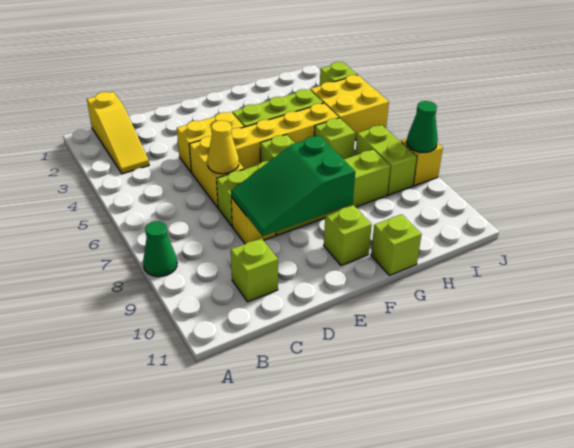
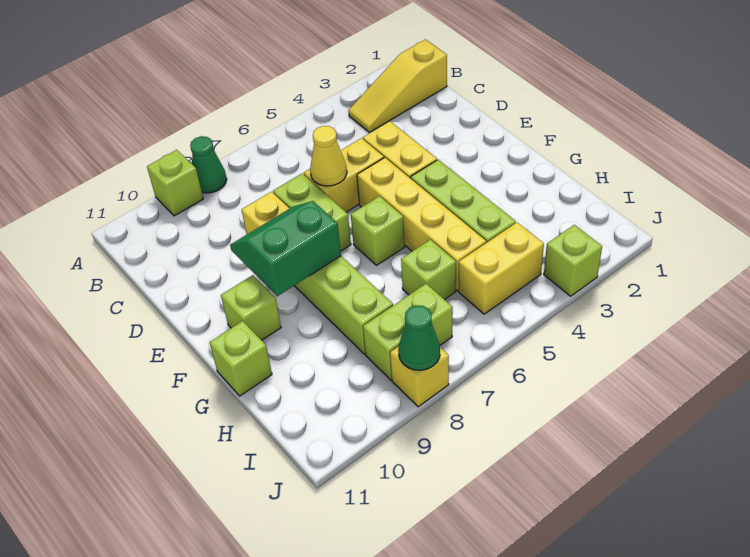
lime brick C10 level 1 -> lime brick A9 level 1
green slope D8:F9 level 2 top F -> green slope E8:F9 level 2 top F
yellow brick I4:J5 level 1 -> yellow brick I4:I5 level 1

